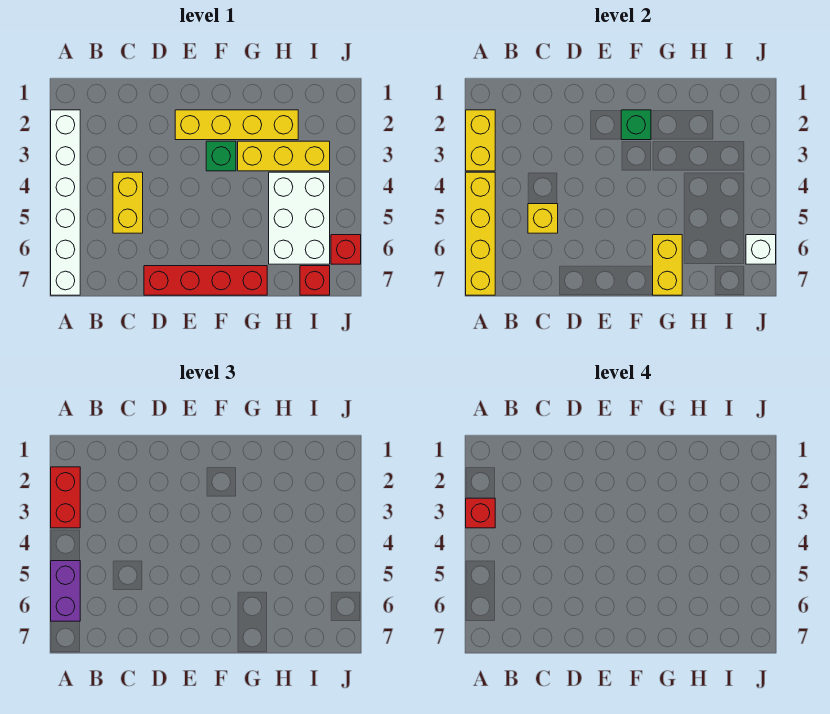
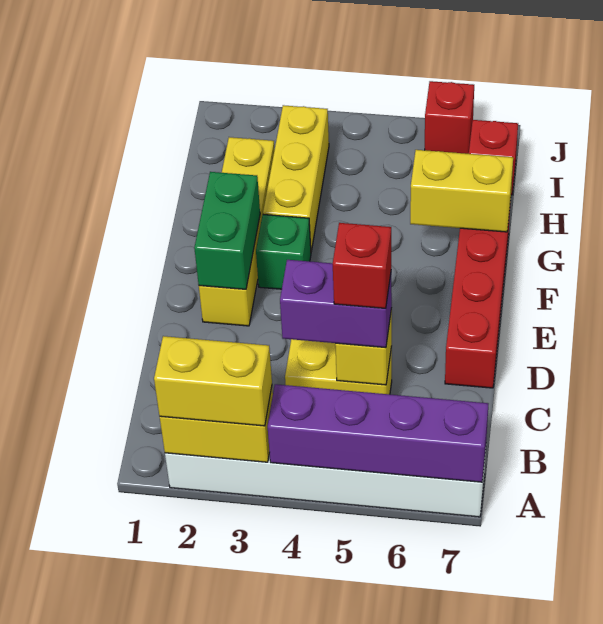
red brick A2:A3 level 3 -> yellow brick A2:A3 level 3
red brick A3 level 4 -> red brick C5 level 4
yellow brick A4:A7 level 2 -> purple brick A4:A7 level 2
purple brick A5:A6 level 3 -> purple brick C4:C5 level 3
green brick F2 level 2 -> green brick E2:F2 level 2
white brick H4:I6 level 1 -> none
white brick J6 level 2 -> none

